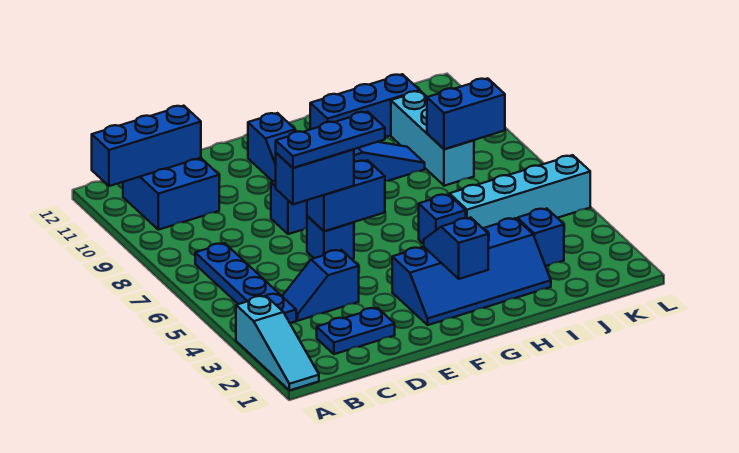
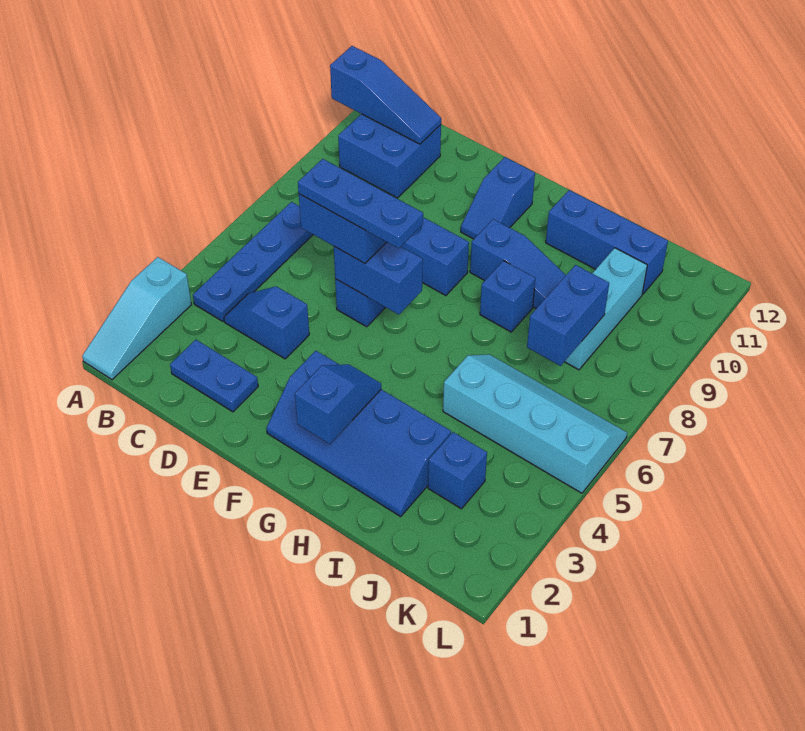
blue brick A11:C11 level 2 -> blue slope A11:C11 level 2 top A
blue brick H5 level 1 -> blue brick H8 level 1
blue brick J8:K8 level 2 -> blue brick J7:J8 level 2

